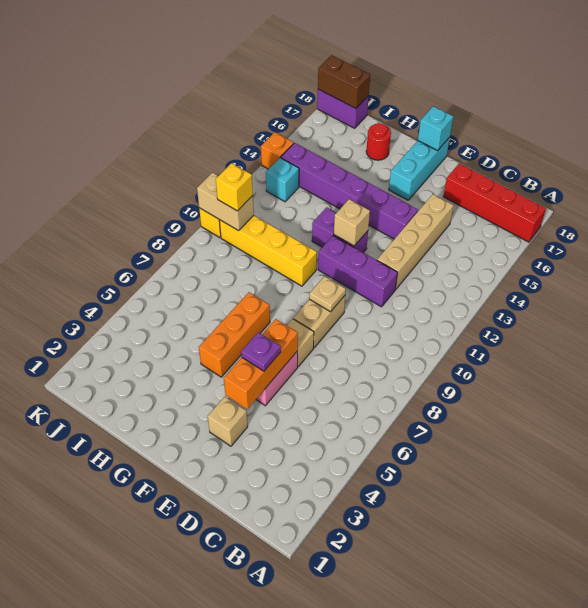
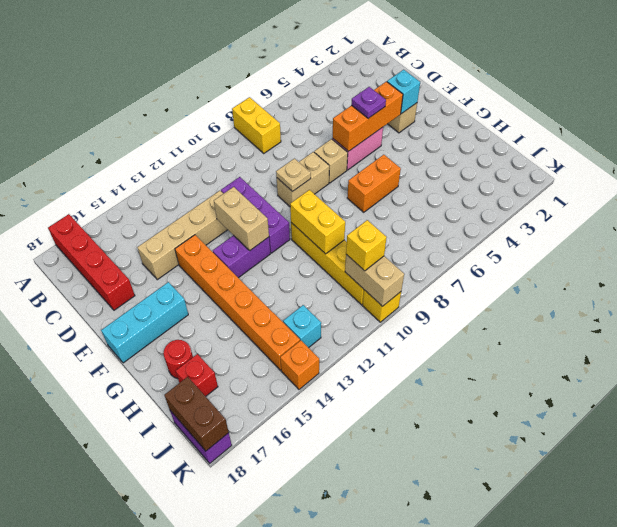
none -> yellow brick A8:B8 level 1
purple brick E14:J14 level 1 -> orange brick E14:J14 level 1
purple brick F12:G12 level 1 -> purple brick F12:F13 level 1
tan brick F12 level 2 -> tan brick E12:F12 level 2
cyan brick F18 level 2 -> cyan brick E3 level 2
orange brick G5:G7 level 1 -> orange brick G6:G7 level 1
none -> yellow brick G10:H10 level 2
none -> red brick I17 level 1

